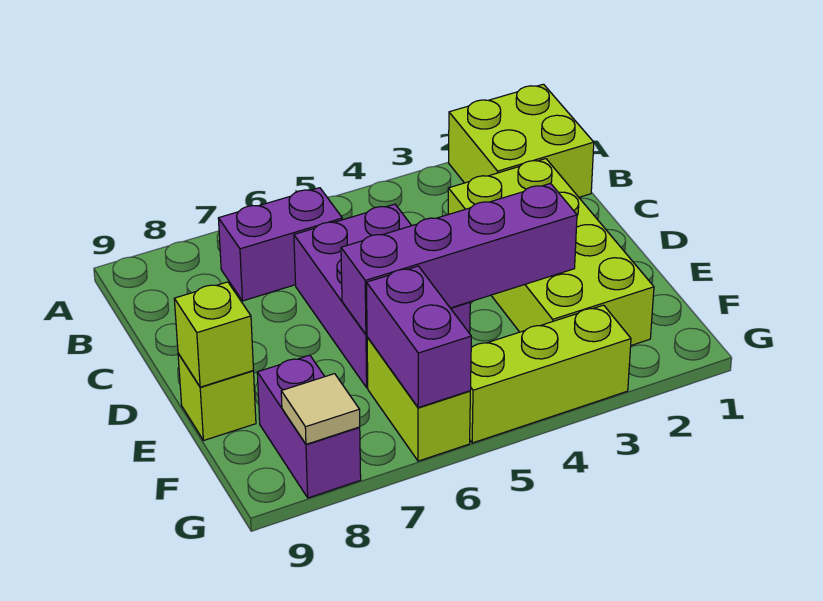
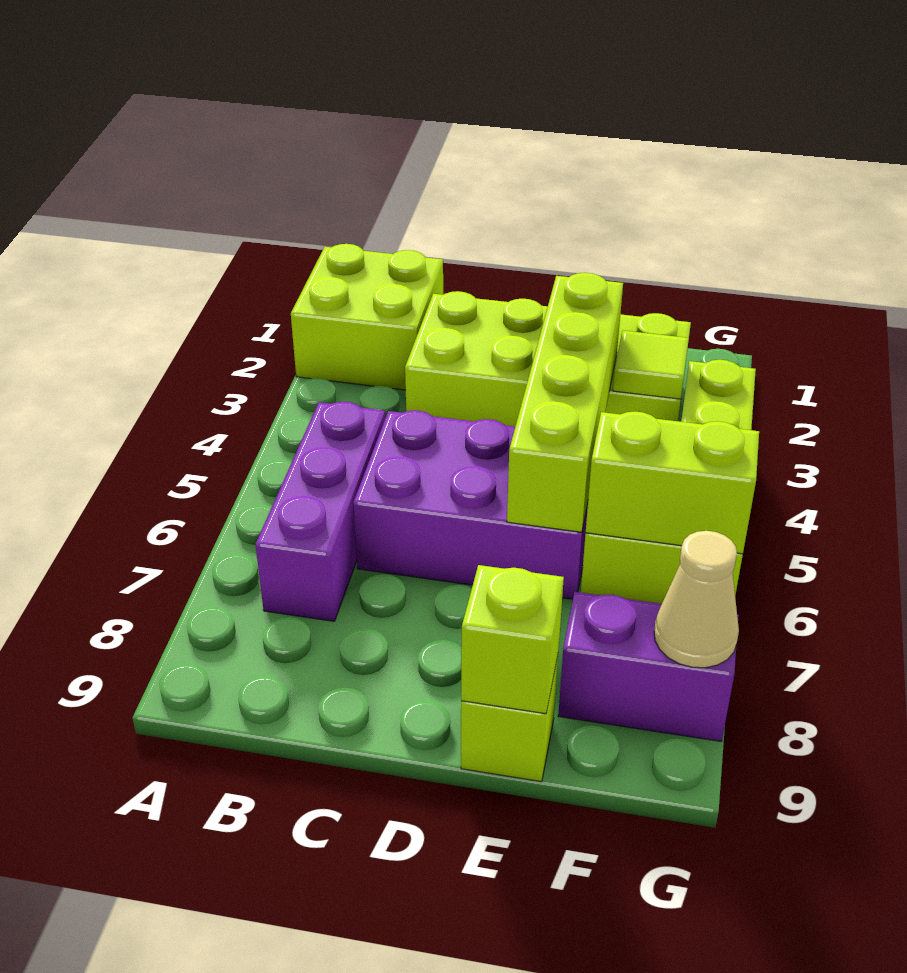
purple brick B6:B7 level 1 -> purple brick B5:B7 level 1
purple brick E3:E6 level 2 -> lime brick E3:E6 level 2
none -> lime tile F3 level 2
purple brick F6:G6 level 2 -> lime brick F6:G6 level 2
tan tile G8 level 2 -> tan cone G8 level 2

